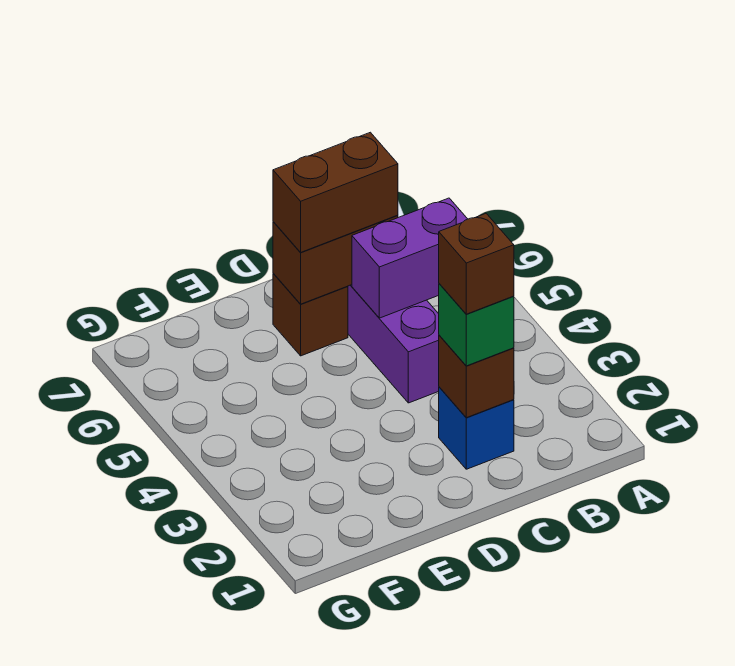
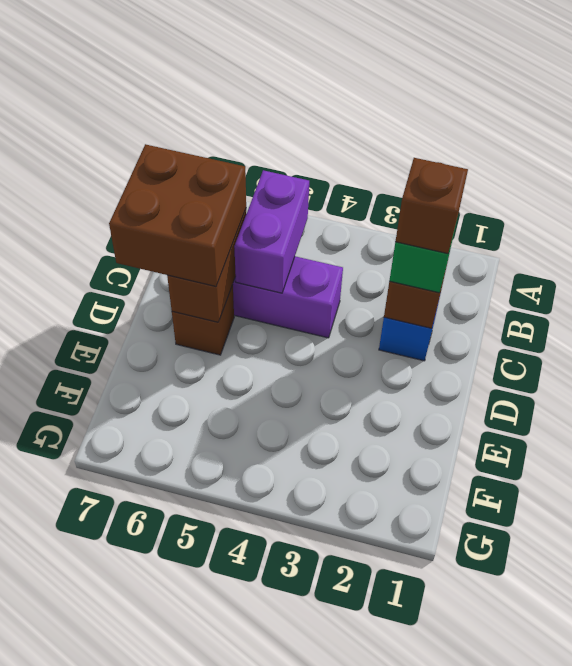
brown brick C6:D6 level 3 -> brown brick C6:D7 level 3

